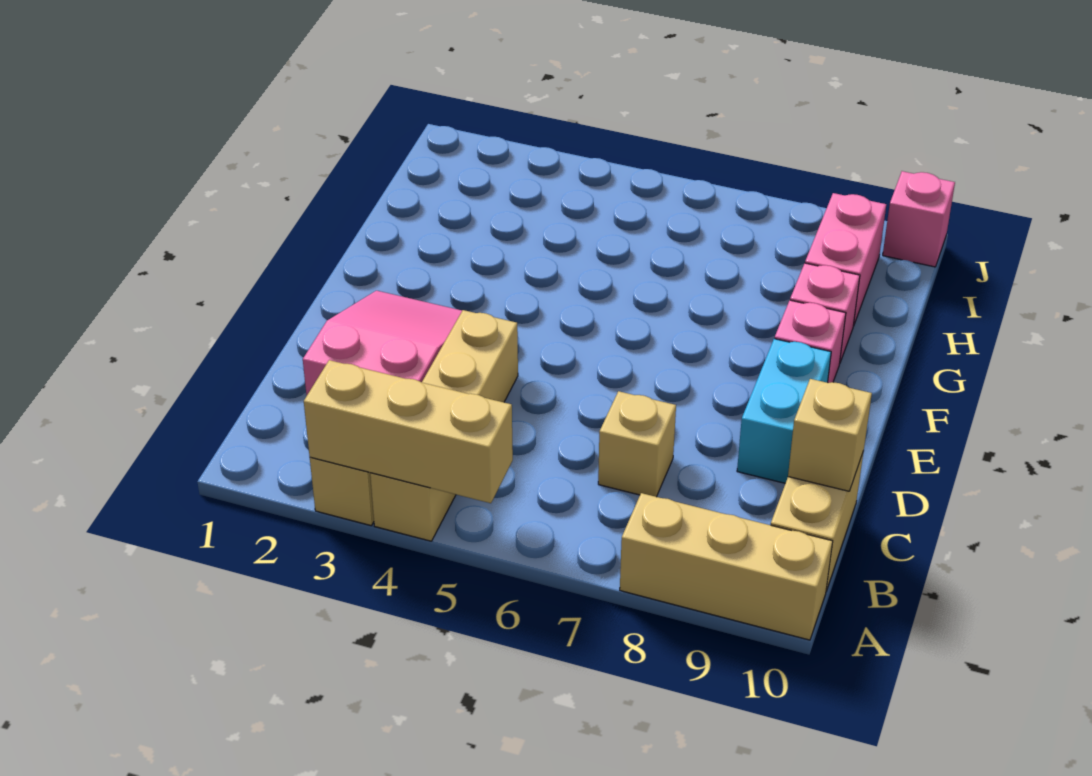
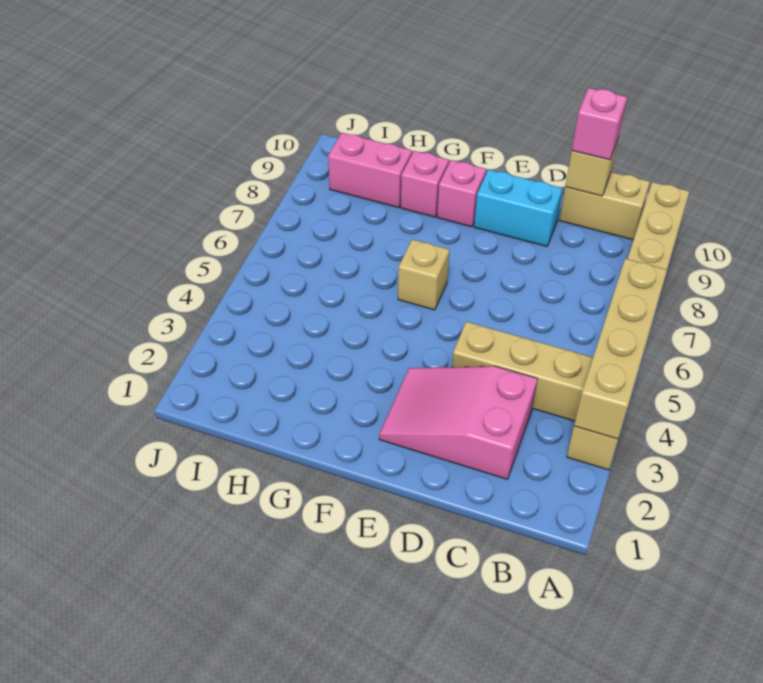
tan brick A3:A5 level 2 -> tan brick A3:A6 level 2
tan brick C7 level 1 -> tan brick F6 level 1
pink brick J10 level 1 -> pink brick C10 level 3

